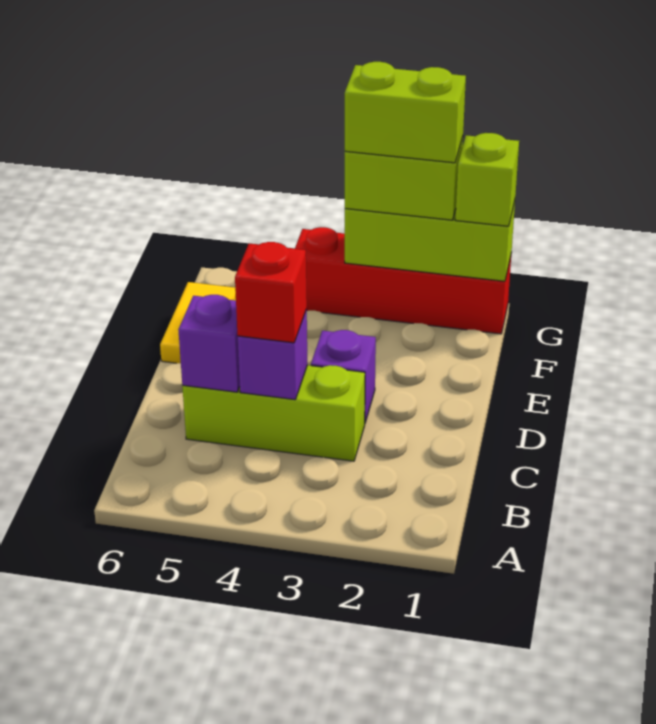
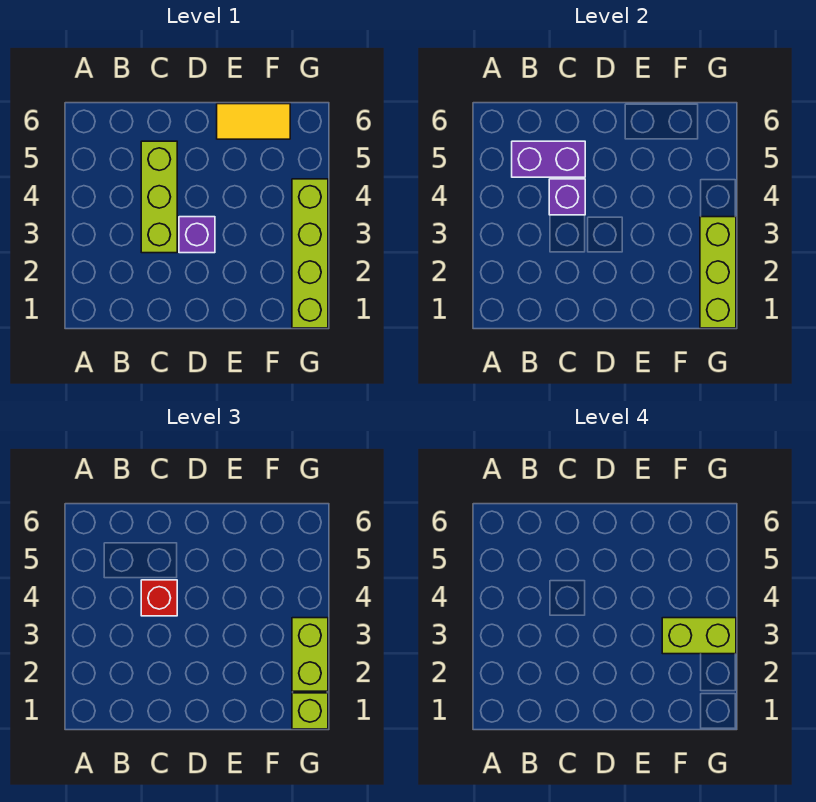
purple brick C5 level 2 -> purple brick B5:C5 level 2
red brick G1:G4 level 1 -> lime brick G1:G4 level 1
lime brick G2:G3 level 4 -> lime brick F3:G3 level 4

